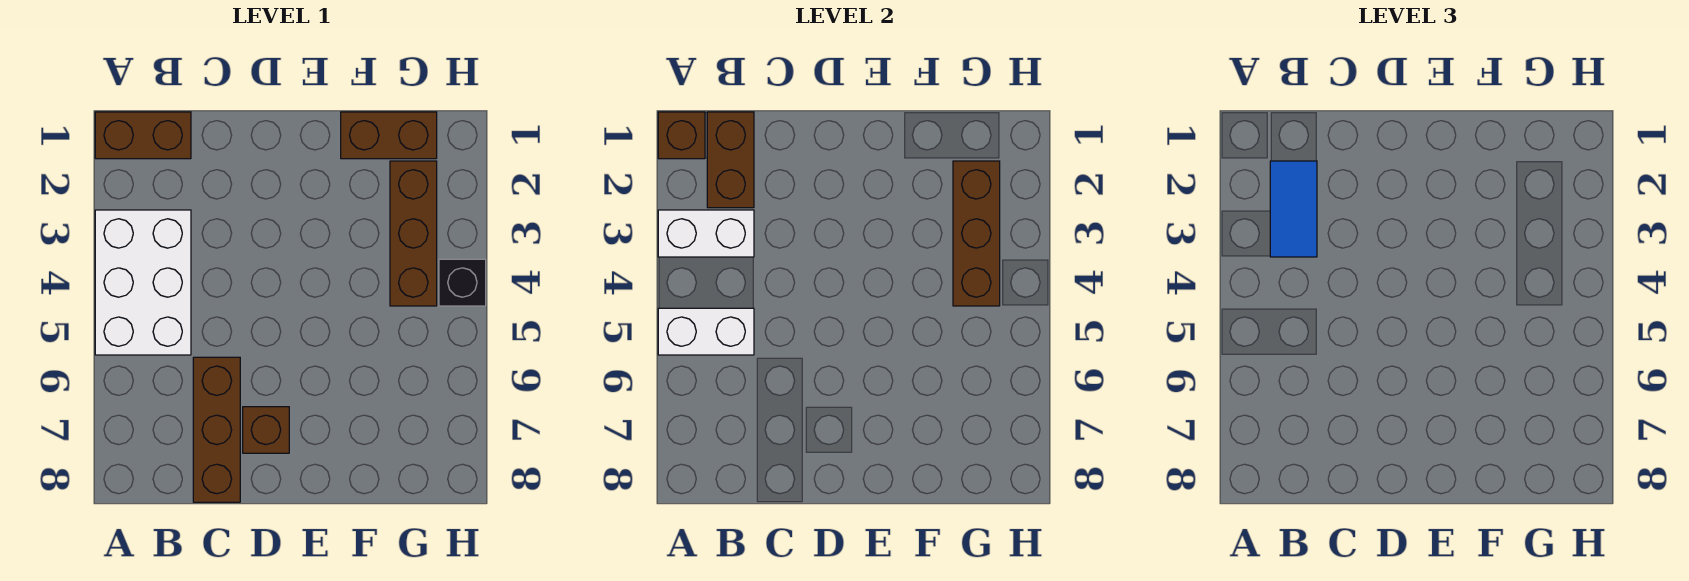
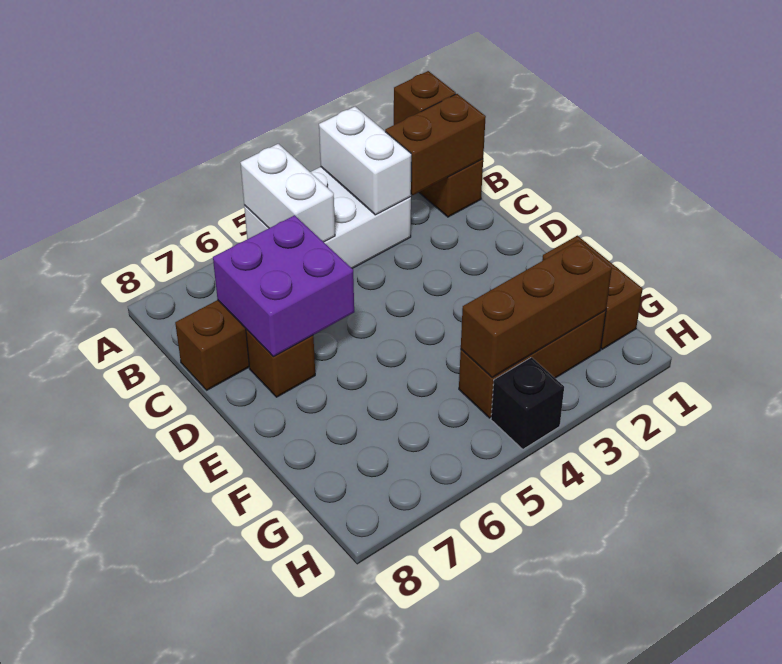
blue tile B2:B3 level 3 -> none
none -> purple brick C6:D7 level 2

